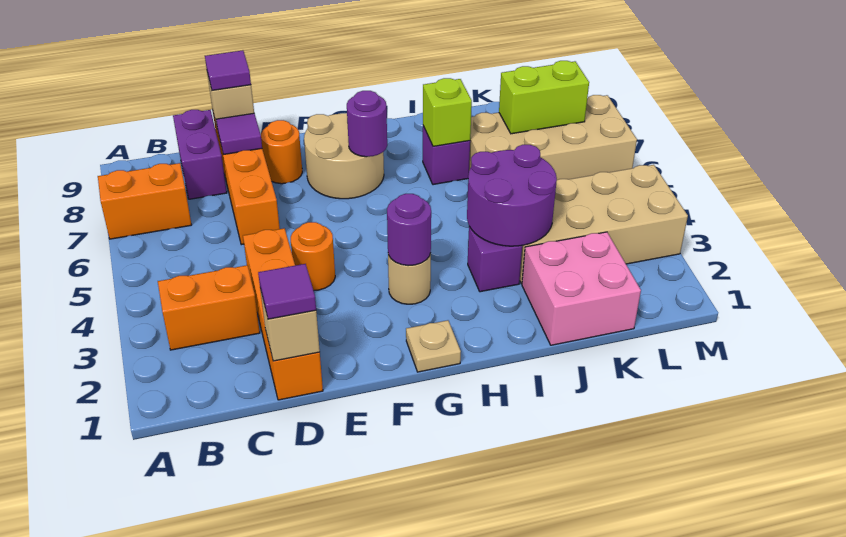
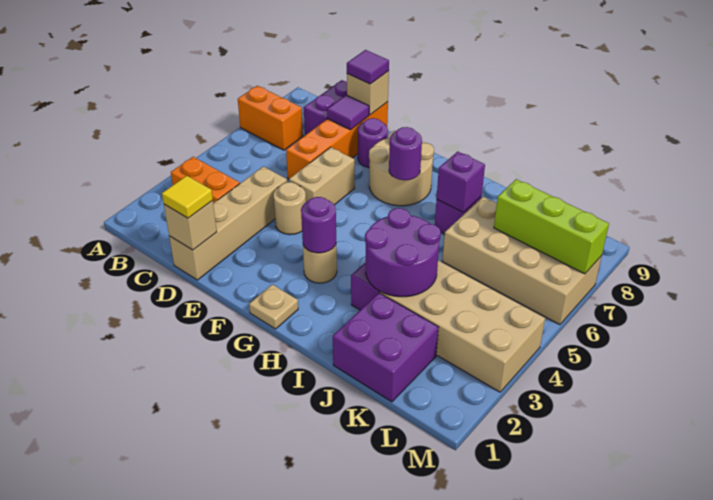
orange brick D1:D4 level 1 -> tan brick D1:D4 level 1
purple tile D1 level 3 -> yellow tile D1 level 3
orange round brick E4 level 1 -> tan round brick E4 level 1
none -> tan brick E5:E6 level 1
orange round brick E8 level 1 -> purple round brick E8 level 1
lime brick I7 level 2 -> purple brick I7 level 2
pink brick J1:K2 level 1 -> purple brick J1:K2 level 1
lime brick K7:L7 level 2 -> lime brick K7:M7 level 2

